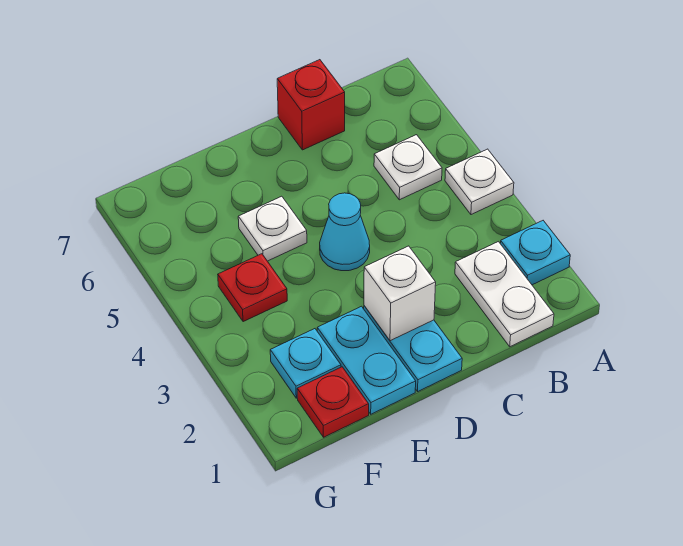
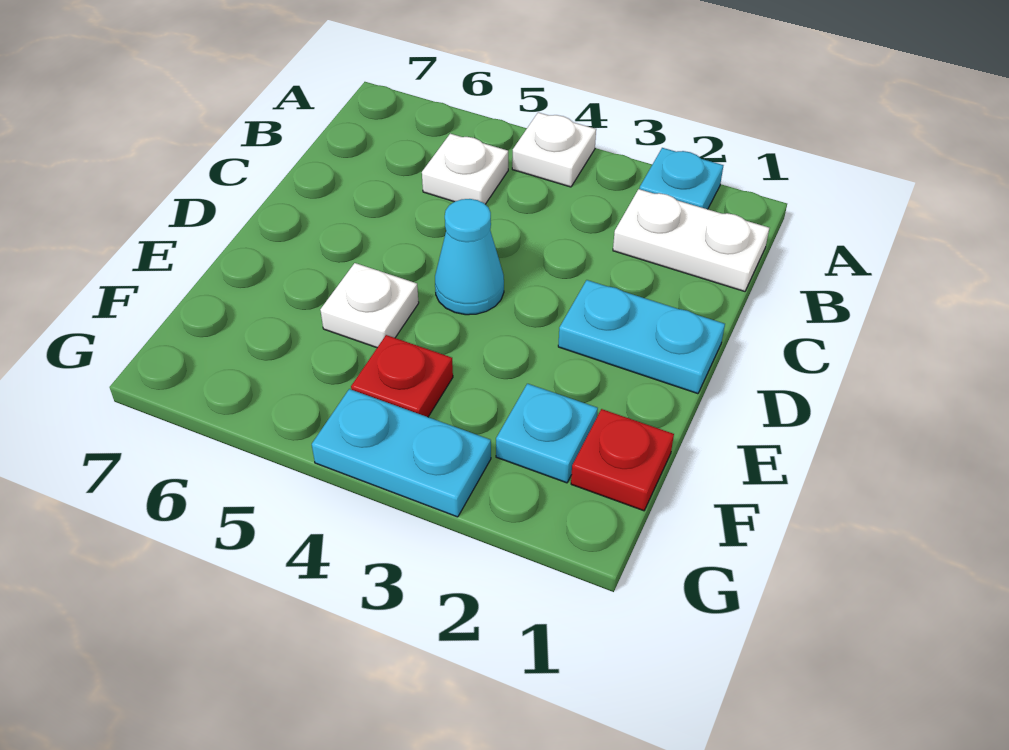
red brick C7 level 1 -> none
white brick D2 level 2 -> none
cyan plate E1:E2 level 1 -> cyan plate G3:G4 level 1

